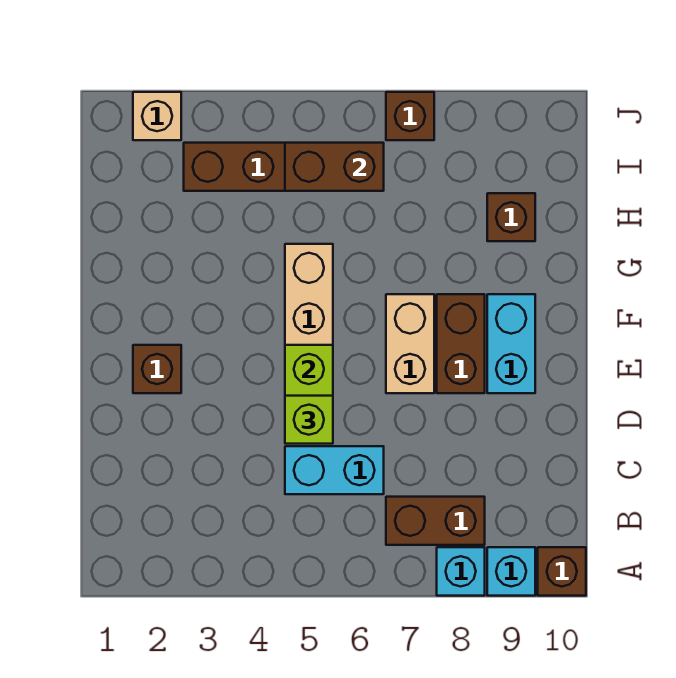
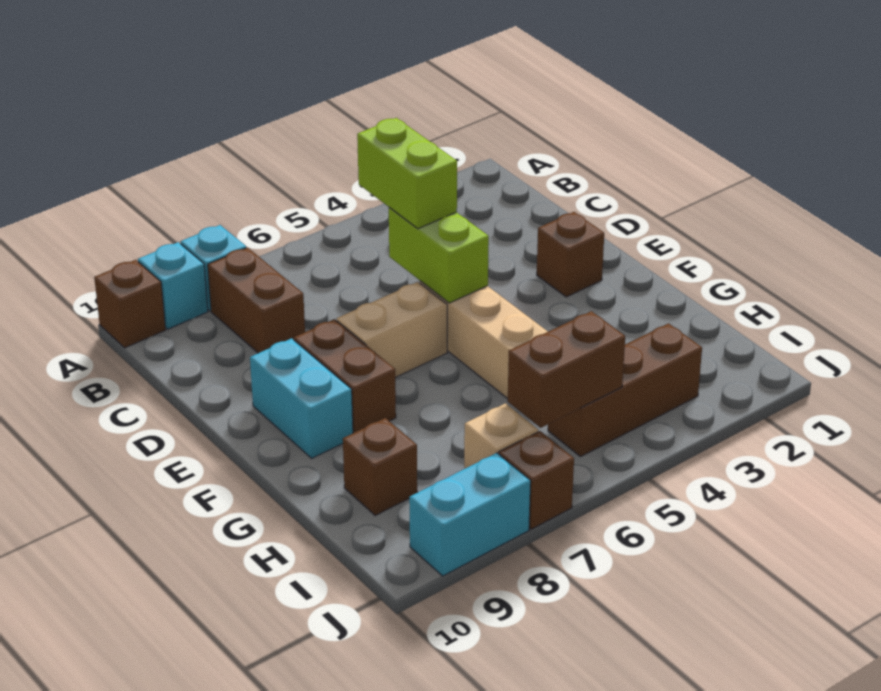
brown brick B7:B8 level 1 -> brown brick B8:C8 level 1
cyan brick C5:C6 level 1 -> cyan brick J8:J9 level 1
lime brick D5 level 3 -> lime brick C5:D5 level 3
tan brick E7:F7 level 1 -> tan brick E6:E7 level 1
tan brick J2 level 1 -> tan brick I7 level 1

